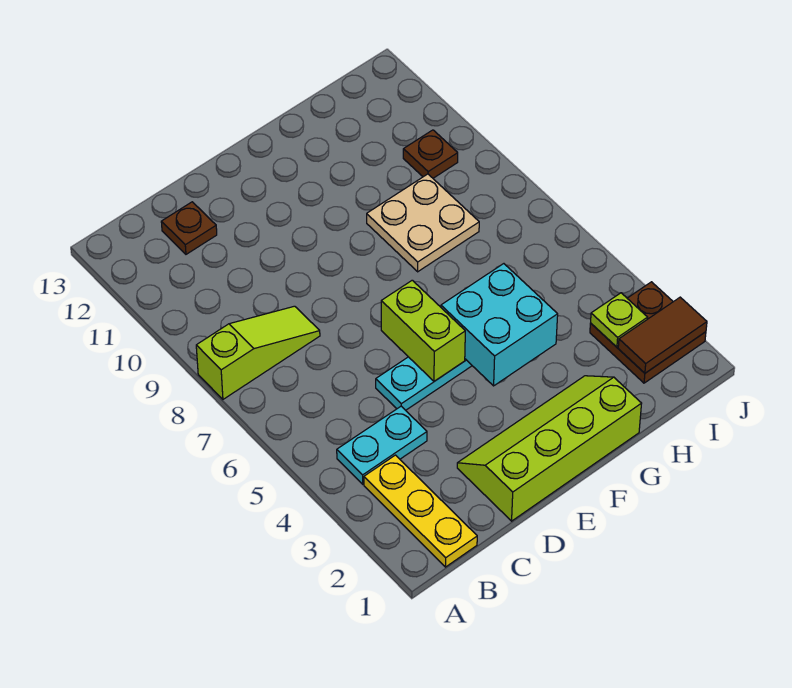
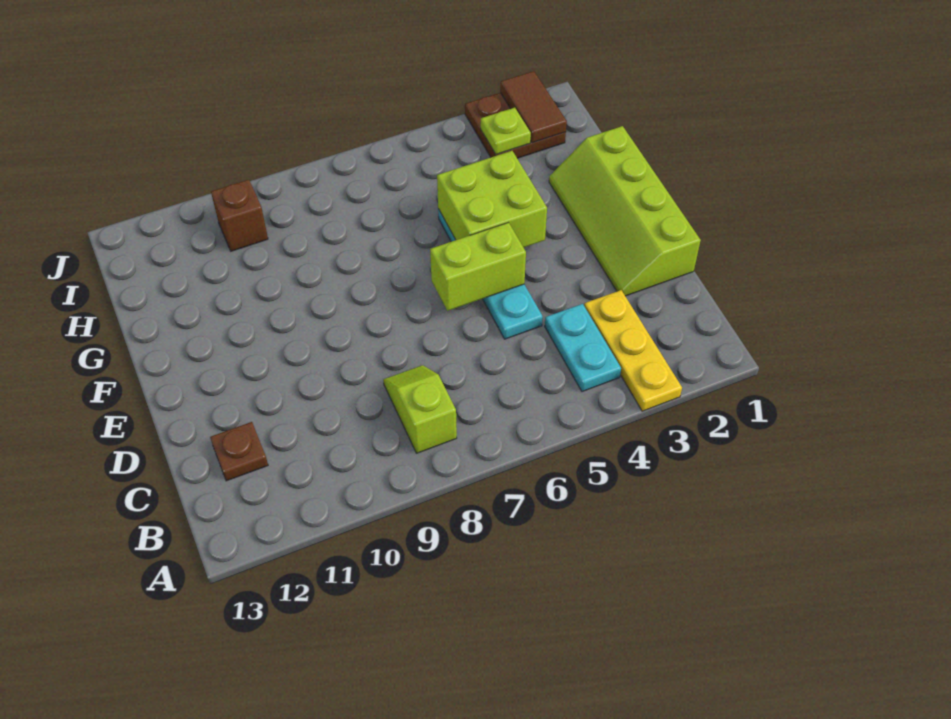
lime slope A8:C8 level 1 top A -> lime slope B8:C8 level 1 top B
yellow plate B1:B3 level 1 -> yellow plate A3:C3 level 1
cyan brick F4:G5 level 2 -> lime brick F4:G5 level 2
tan plate G8:H9 level 1 -> none
brown plate I10 level 1 -> brown brick I10 level 1

